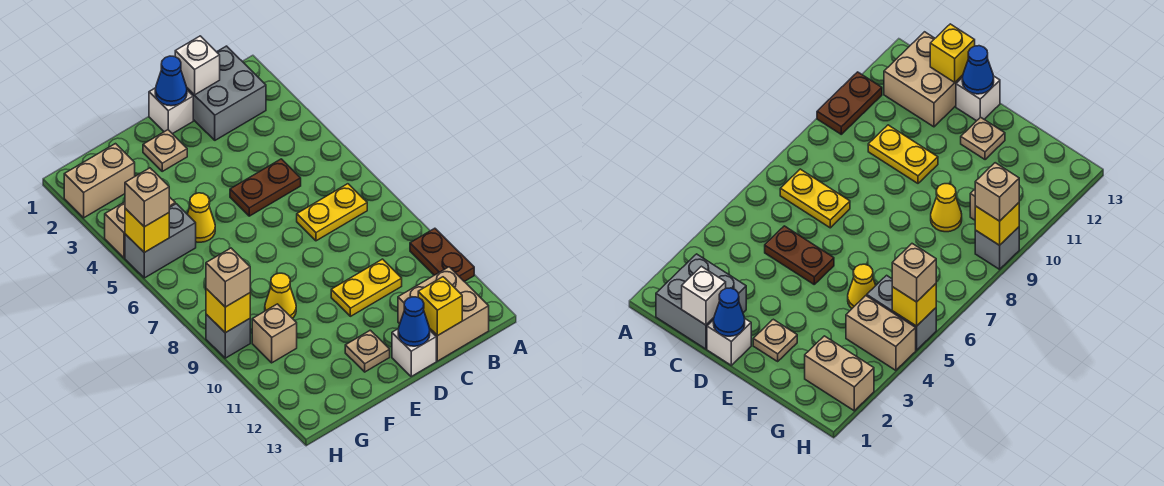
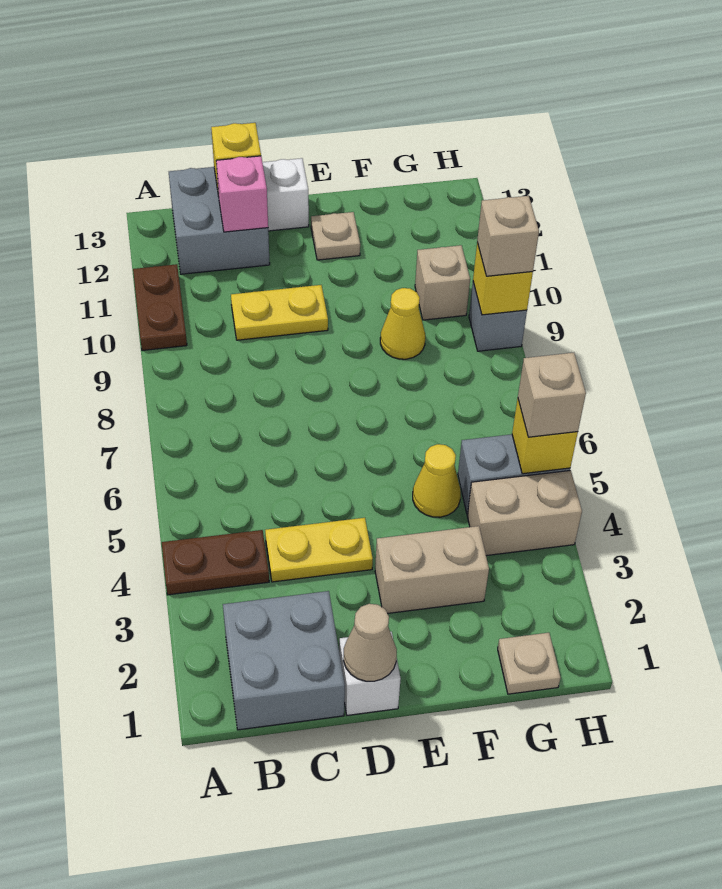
yellow plate B7:C7 level 1 -> yellow plate C4:D4 level 1
tan brick B12:C13 level 1 -> grey brick B12:C13 level 1
white brick C1 level 2 -> none
brown plate C5:D5 level 1 -> brown plate A4:B4 level 1
none -> pink brick C12 level 2
blue cone D1 level 2 -> tan cone D1 level 2
blue cone D13 level 2 -> none
tan plate E2 level 1 -> tan plate G1 level 1
tan brick G2:H2 level 1 -> tan brick E3:F3 level 1

